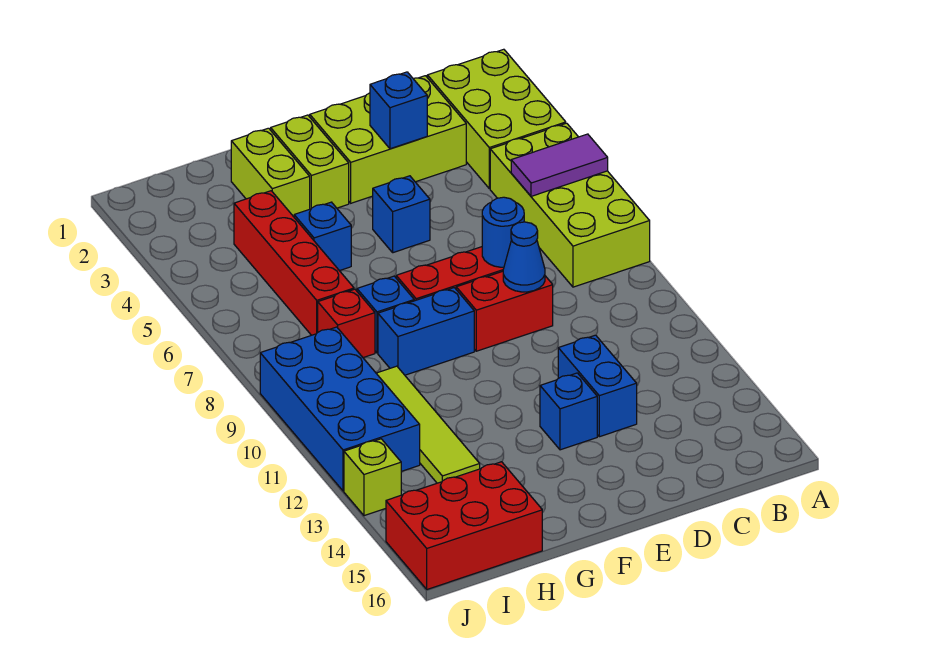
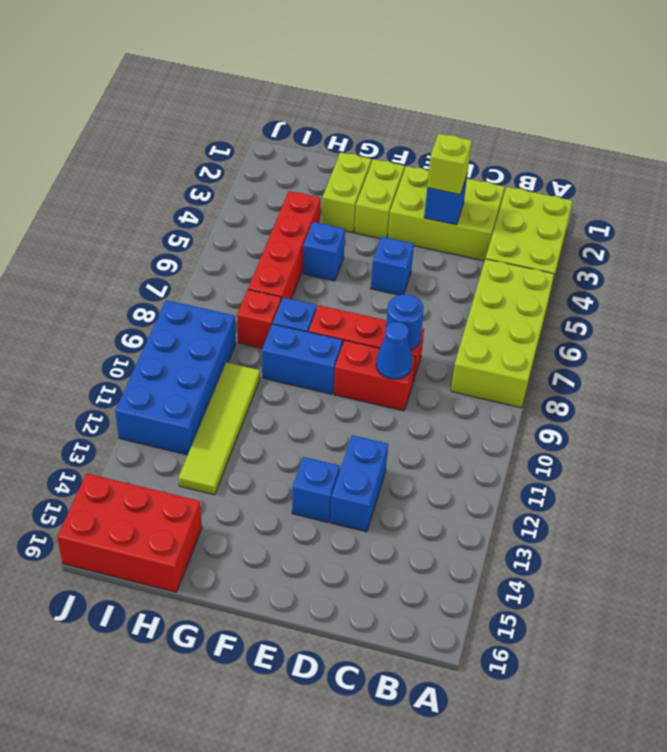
purple tile A6:B6 level 2 -> none
lime brick J13 level 1 -> lime brick D3 level 3

